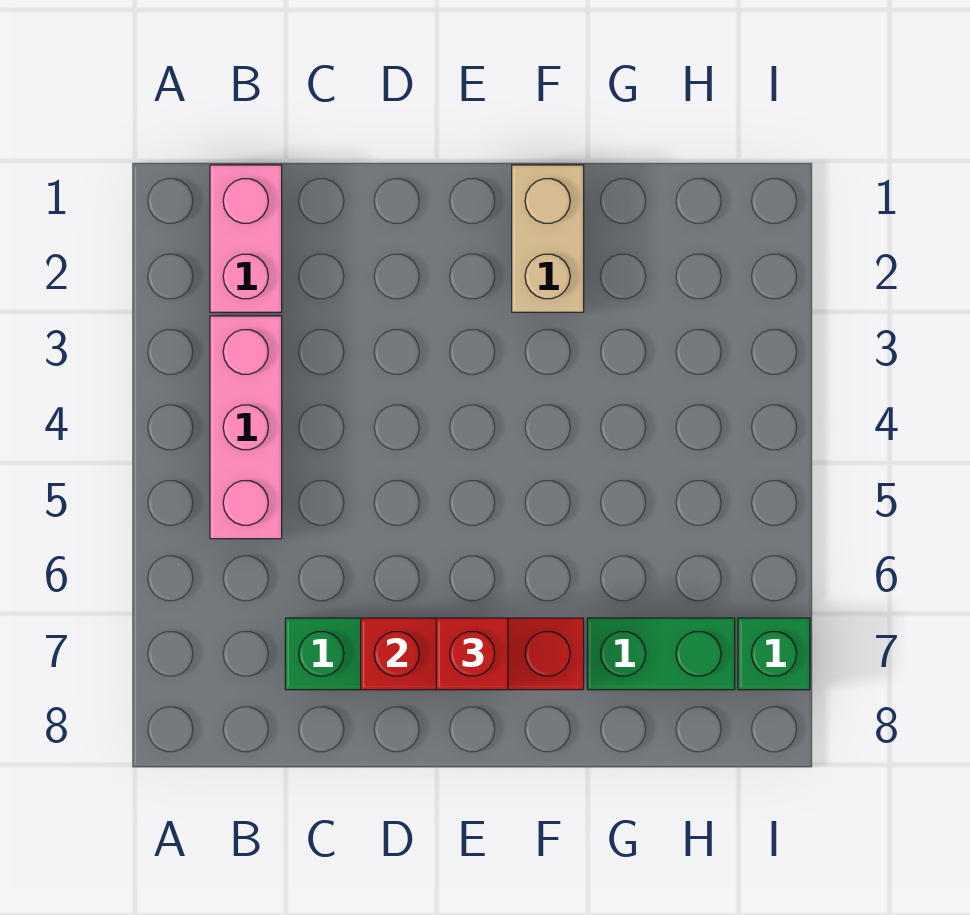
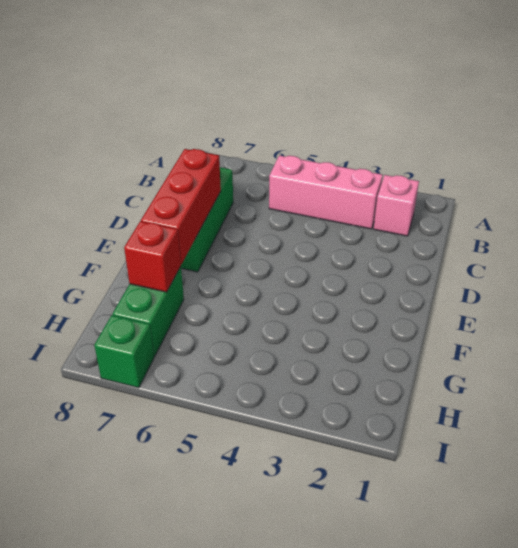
pink brick B1:B2 level 1 -> pink brick B2 level 1
red brick E7 level 3 -> red brick G7 level 2
tan brick F1:F2 level 1 -> none

